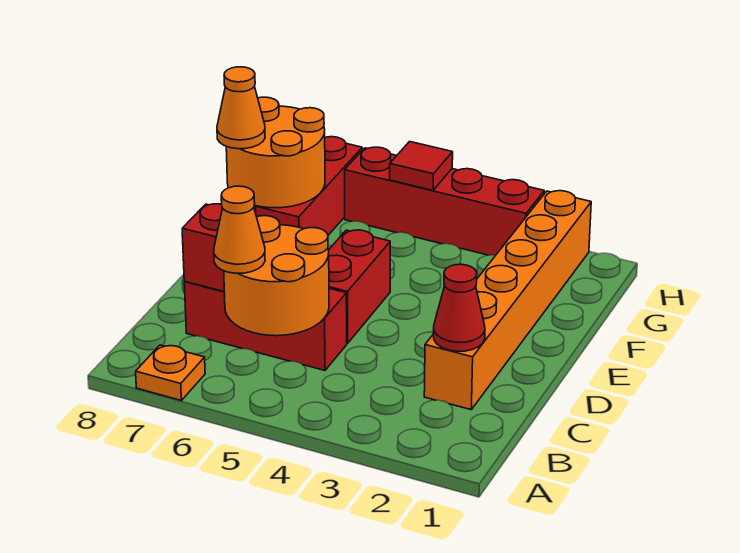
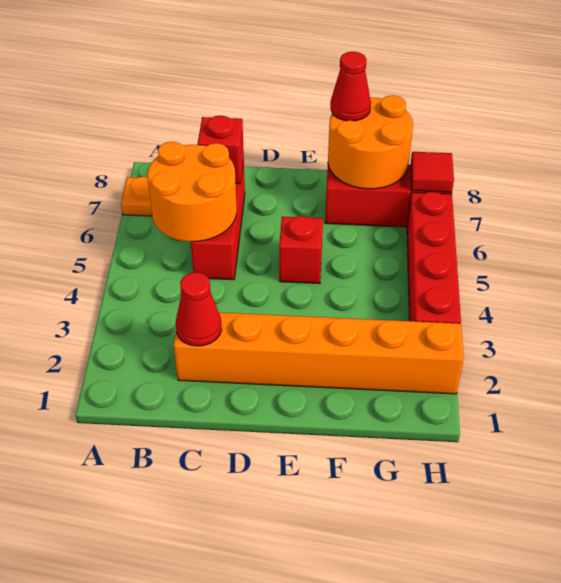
orange cone B6 level 3 -> none
red brick D5:E5 level 1 -> red brick E5 level 1
orange cone F8 level 3 -> red cone F8 level 3
red tile H5 level 2 -> red tile H7 level 2

